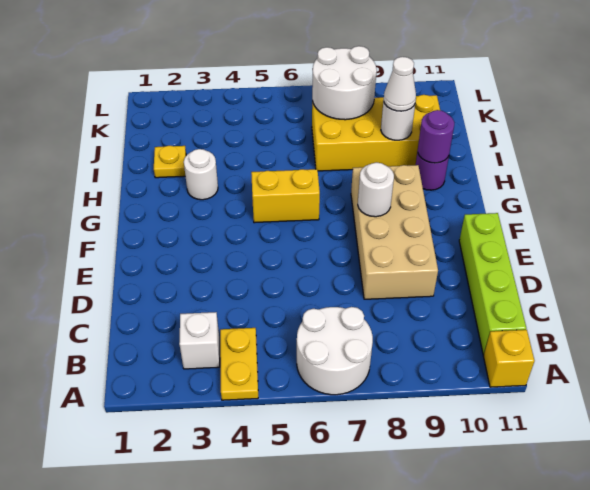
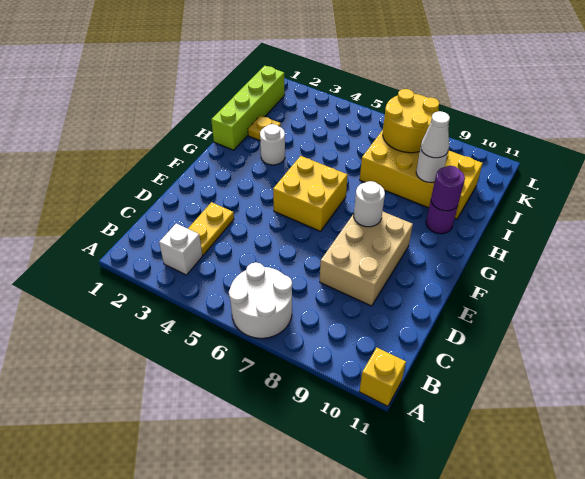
yellow plate A4:B4 level 1 -> yellow plate C3:D3 level 1
lime brick B11:E11 level 1 -> lime brick H1:K1 level 1
tan brick D8:G9 level 1 -> tan brick D8:F9 level 1
yellow brick G5:G6 level 1 -> yellow brick F5:G6 level 1
white round brick J7:K8 level 2 -> yellow round brick J7:K8 level 2

